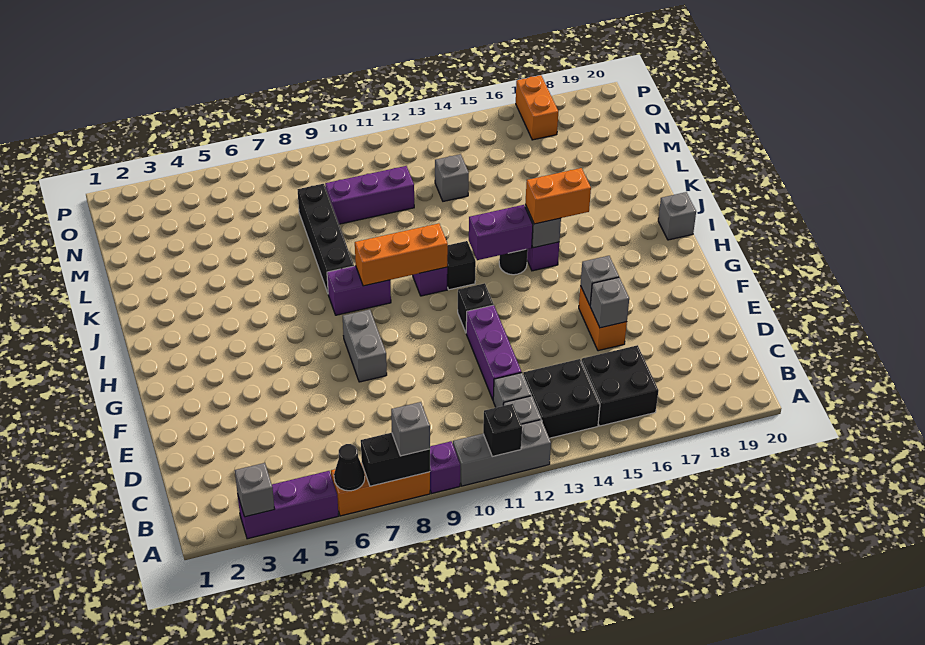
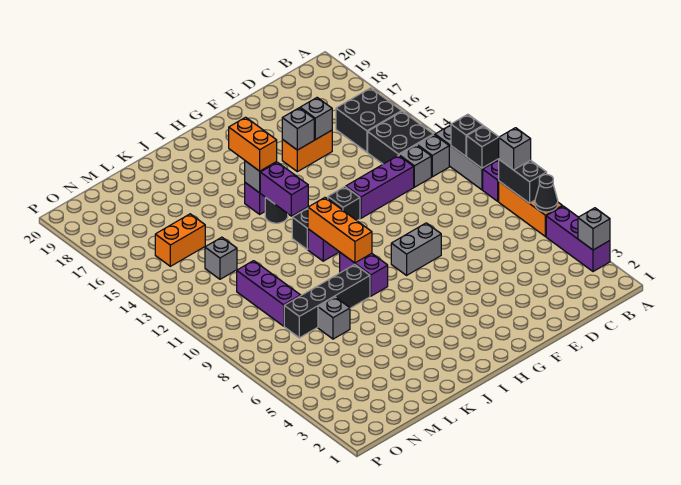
none -> black brick A10 level 2
grey brick I20 level 1 -> grey brick L7 level 1
orange brick O17:P17 level 1 -> orange brick M15:N15 level 1

